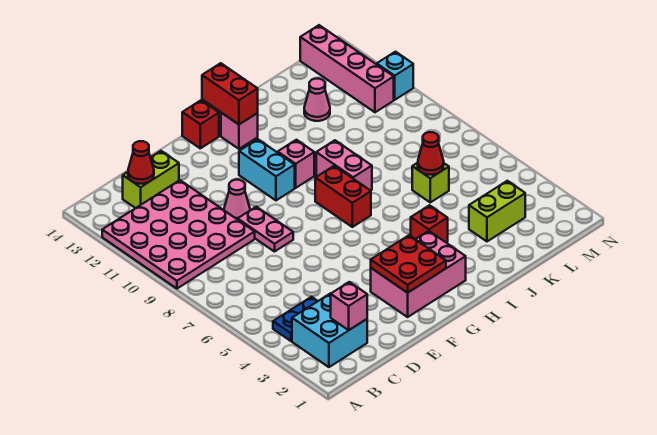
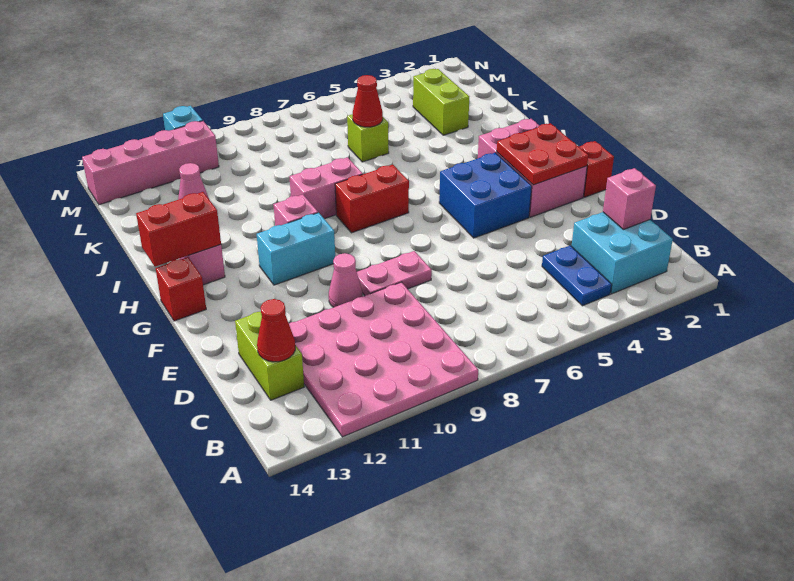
none -> blue brick F4:G5 level 1
red brick I4 level 1 -> red brick F1 level 1

